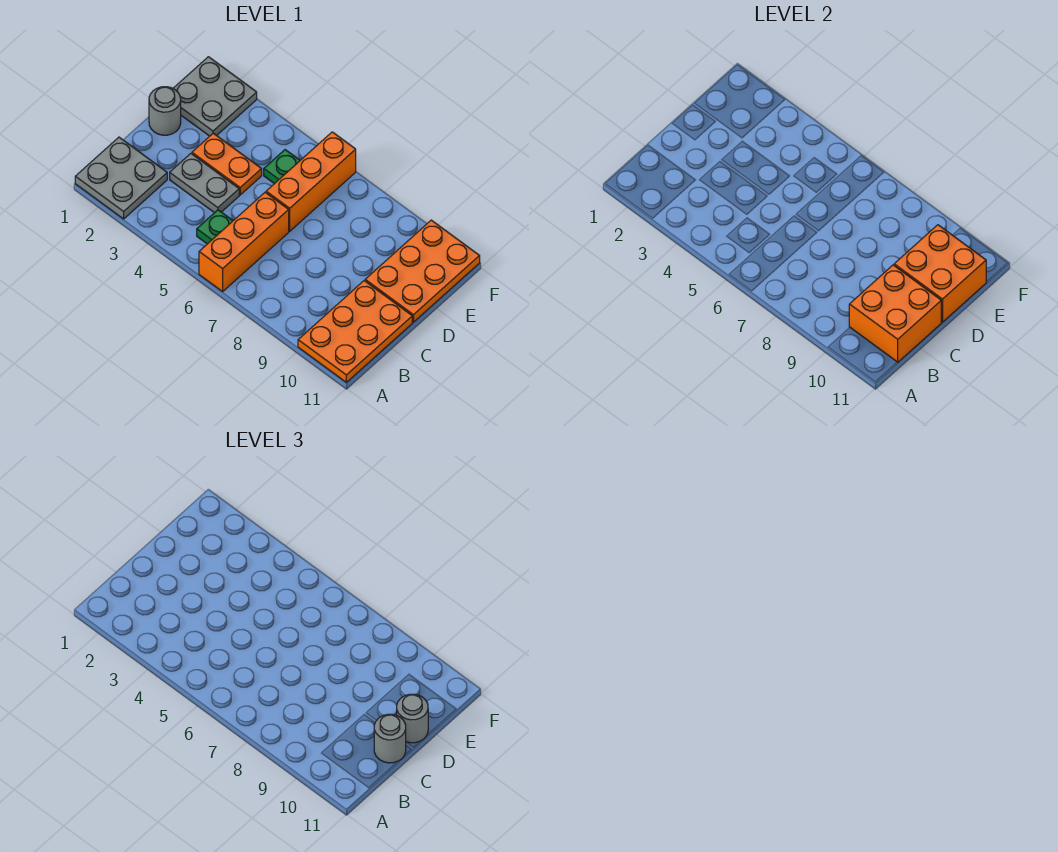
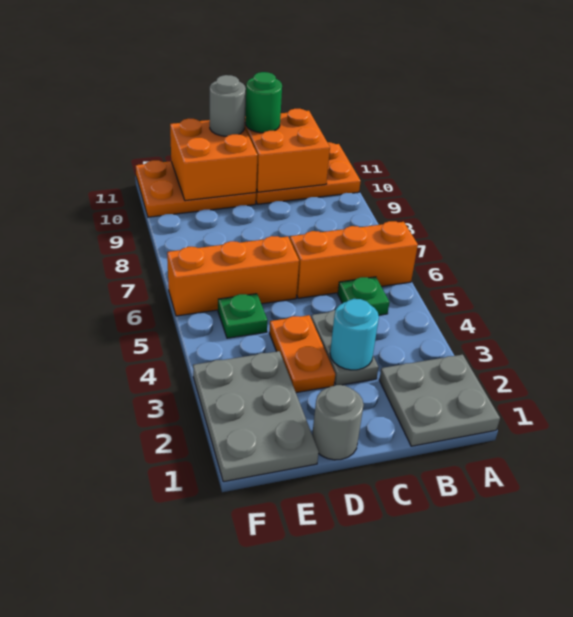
none -> cyan round brick C3 level 2
grey round brick C11 level 3 -> green round brick C11 level 3
grey plate E1:F2 level 1 -> grey plate E1:F3 level 1

